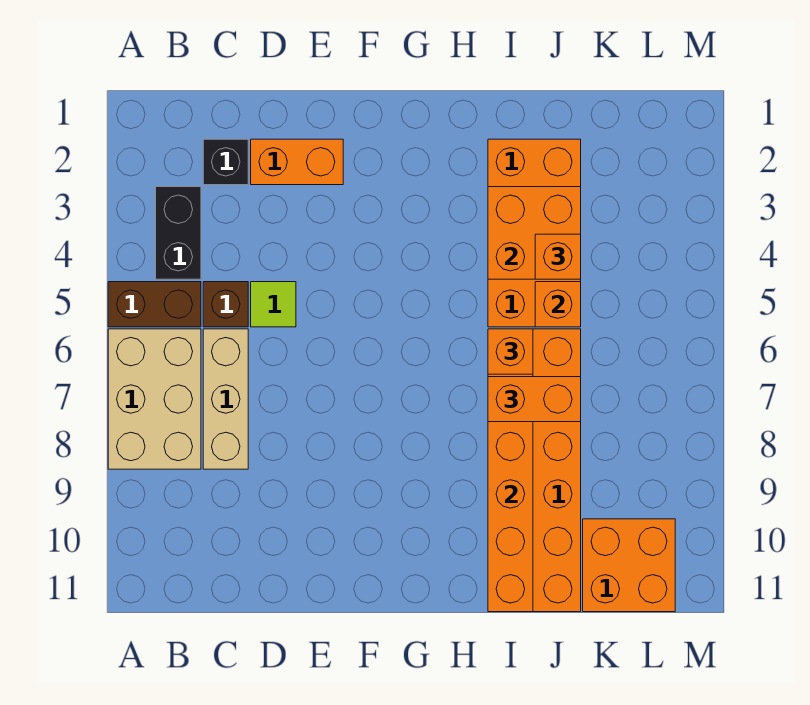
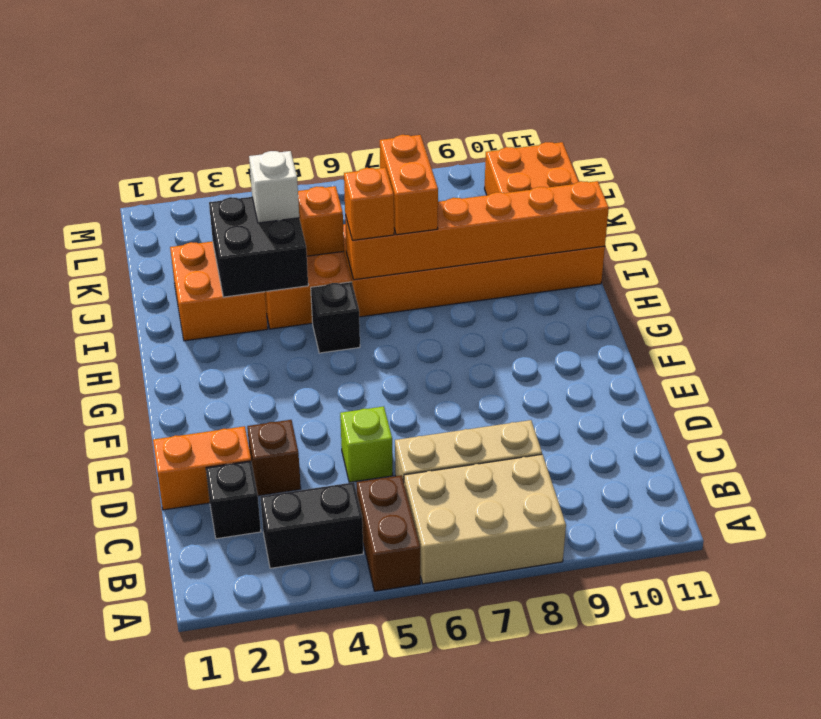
brown brick C5 level 1 -> brown brick D3 level 1
orange brick D2:E2 level 1 -> orange brick D1:D2 level 1
lime tile D5 level 1 -> lime brick D5 level 1
none -> black brick H5 level 1
orange brick I3:J4 level 2 -> black brick I3:J4 level 2
orange brick J4 level 3 -> white brick J4 level 3

